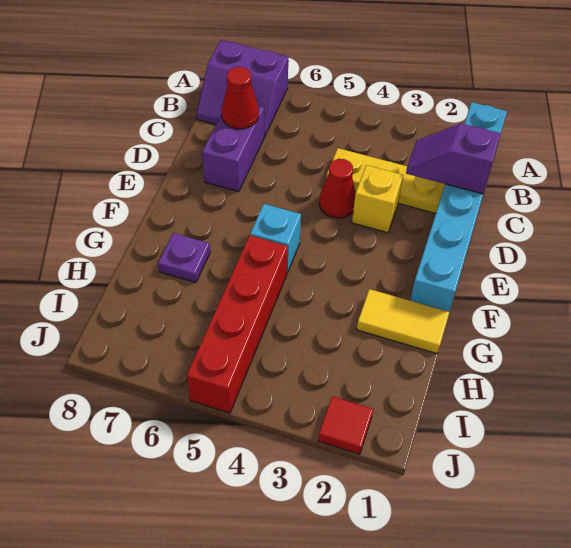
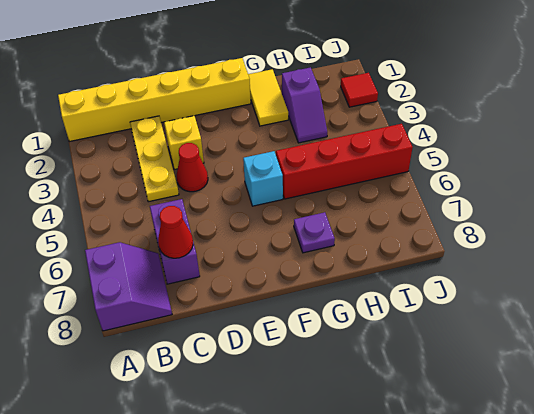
cyan brick A1:F1 level 1 -> yellow brick A1:F1 level 1
purple slope C1:C2 level 2 top 1 -> purple slope H2:H3 level 1 top 2
purple brick C7:D7 level 1 -> purple brick C6:C7 level 1

